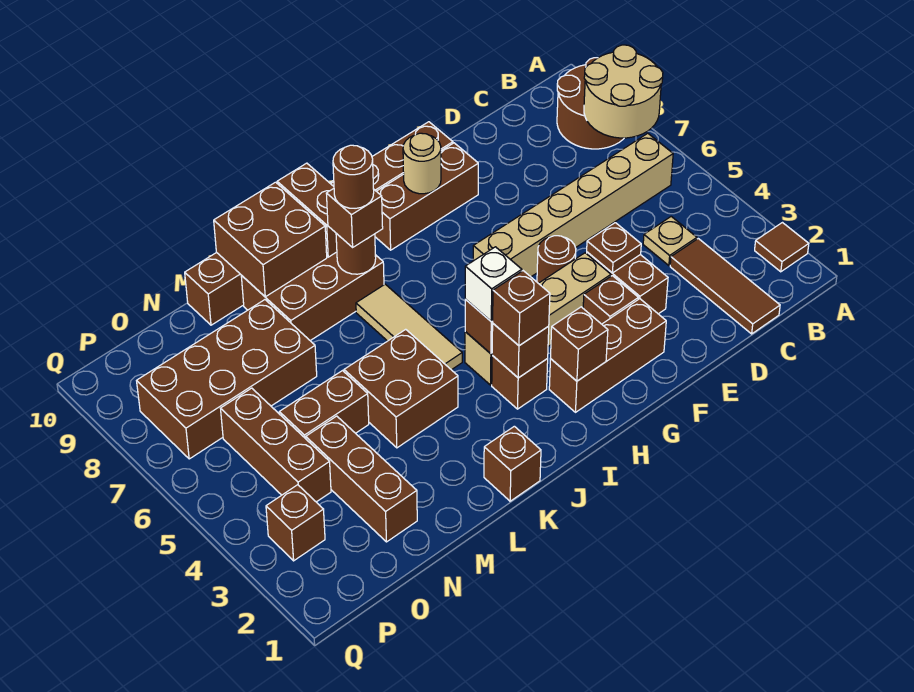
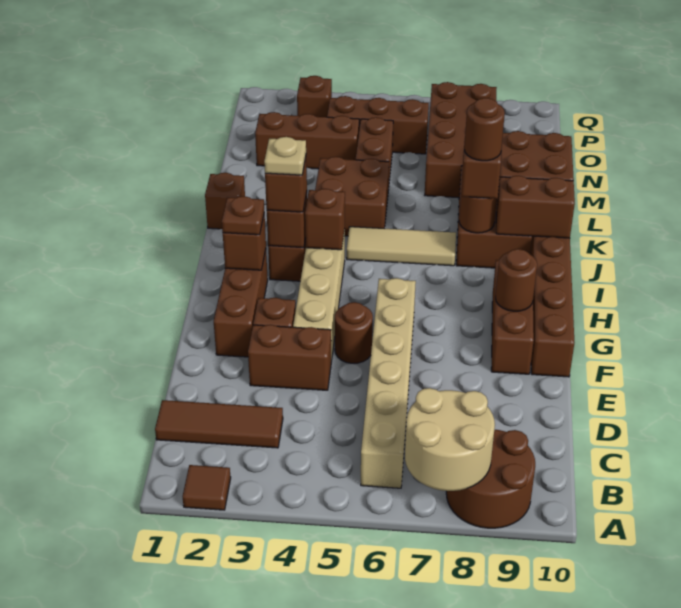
tan plate C4 level 1 -> tan plate I3 level 4
brown plate E4 level 2 -> brown plate H2 level 3
tan round brick G9 level 2 -> brown round brick G9 level 2
white brick I4 level 3 -> none

